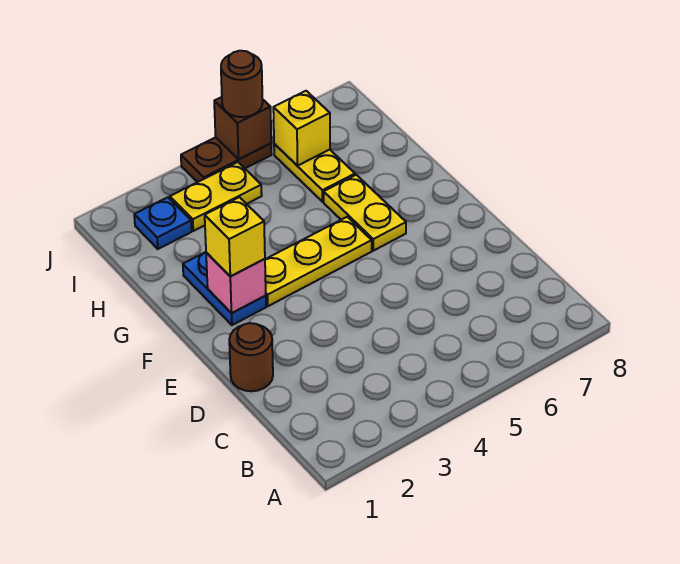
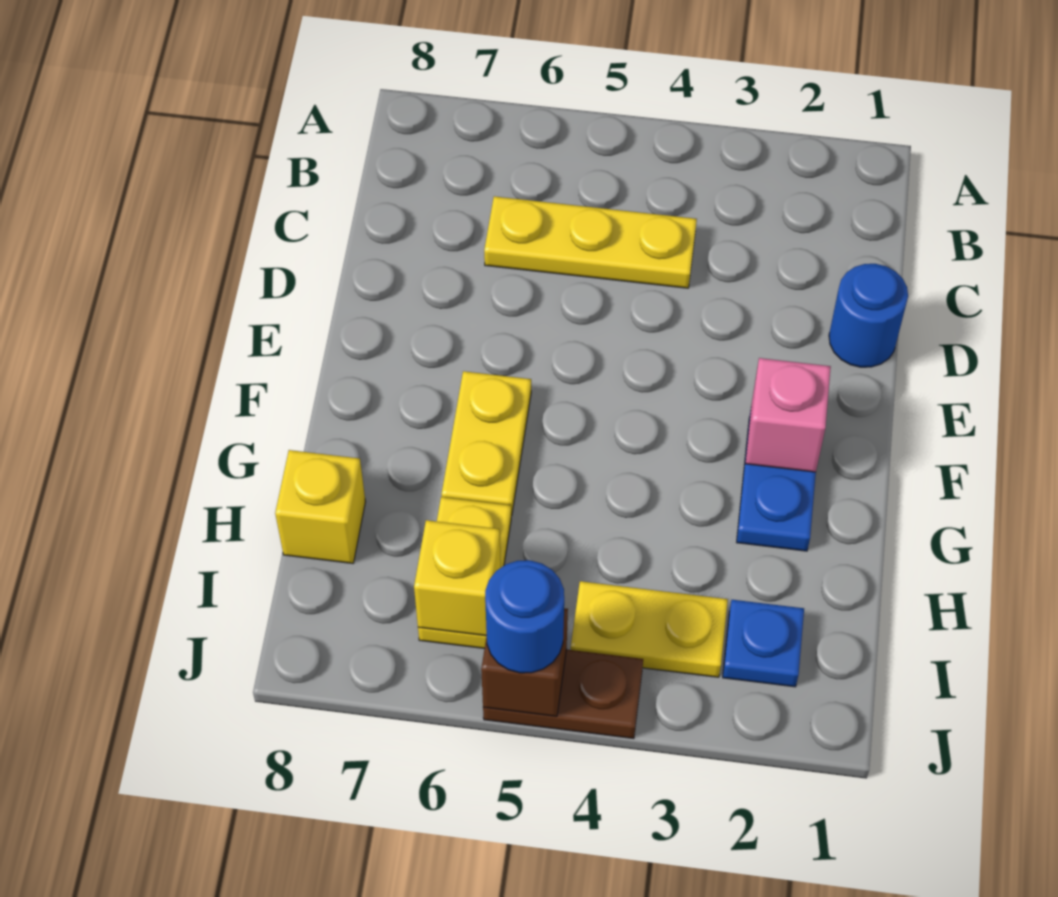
brown round brick D1 level 1 -> blue round brick D1 level 1
yellow brick F2 level 3 -> yellow brick H8 level 1
yellow plate F3:F5 level 1 -> yellow plate C4:C6 level 1
brown round brick J5 level 3 -> blue round brick J5 level 3

